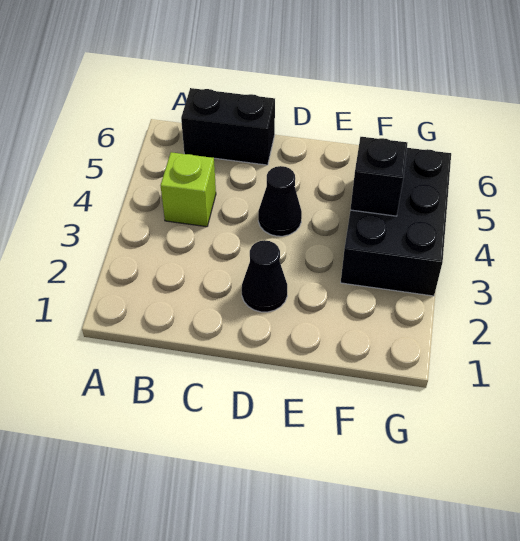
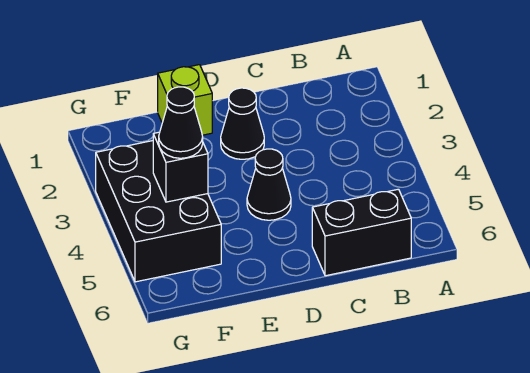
lime brick B4 level 1 -> lime brick E1 level 1
none -> black cone F4 level 3

